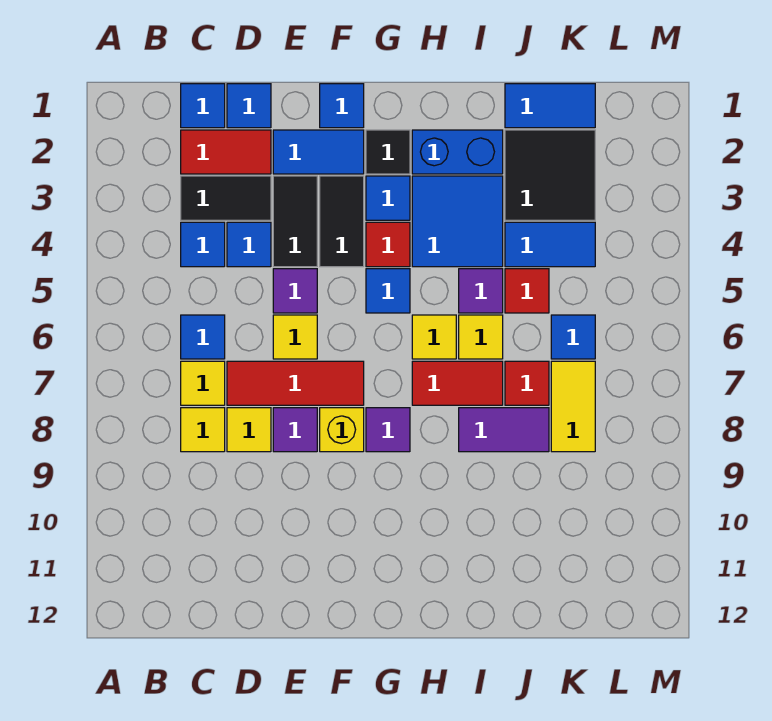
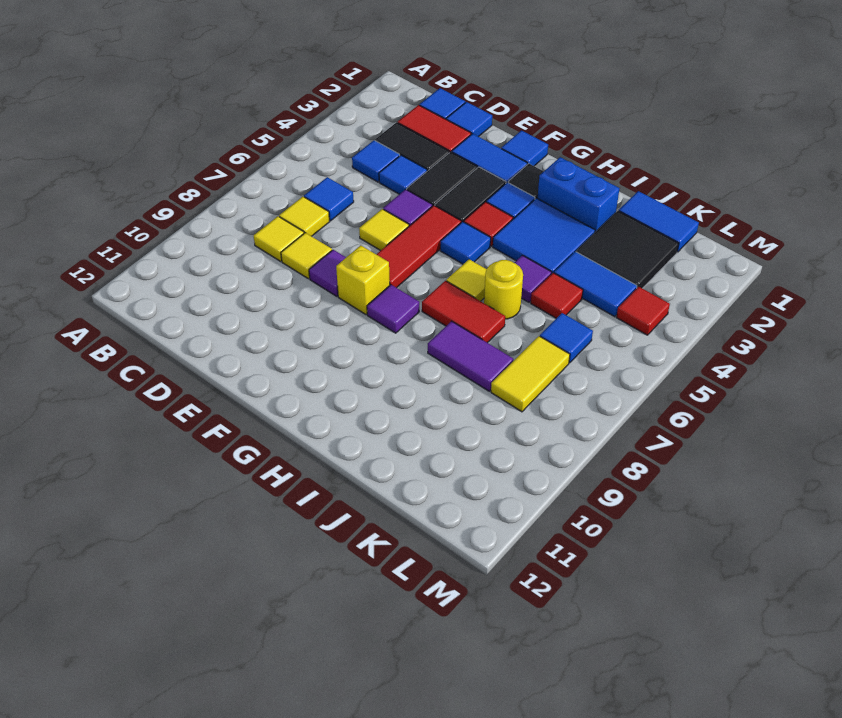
red tile D7:F7 level 1 -> red tile F5:F7 level 1
yellow tile I6 level 1 -> yellow round brick I6 level 1
red tile J7 level 1 -> red tile L4 level 1

